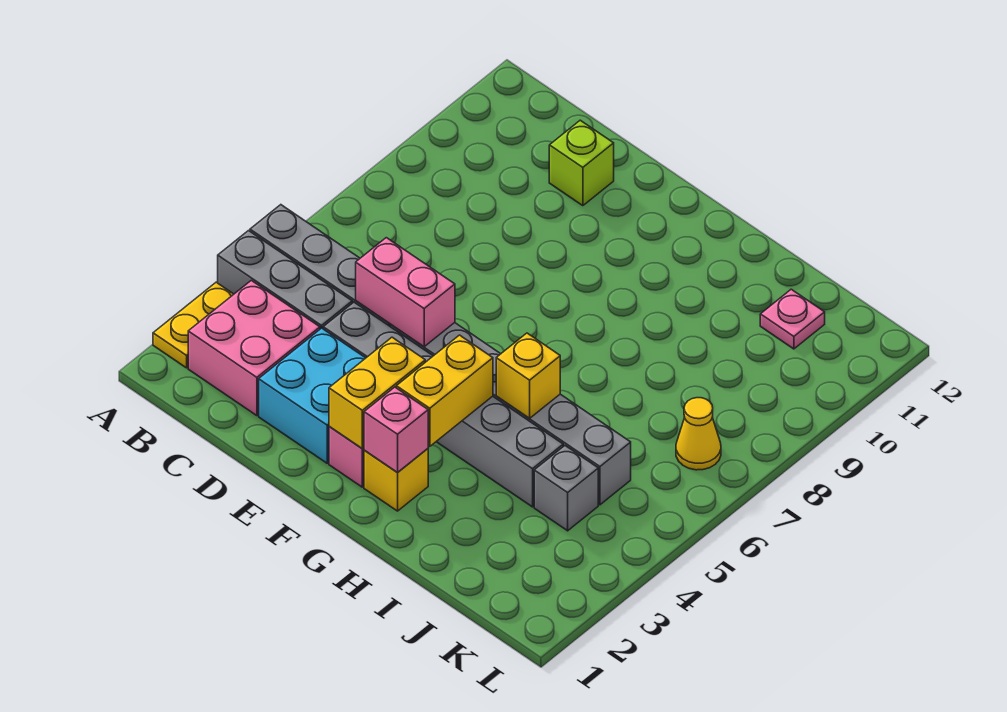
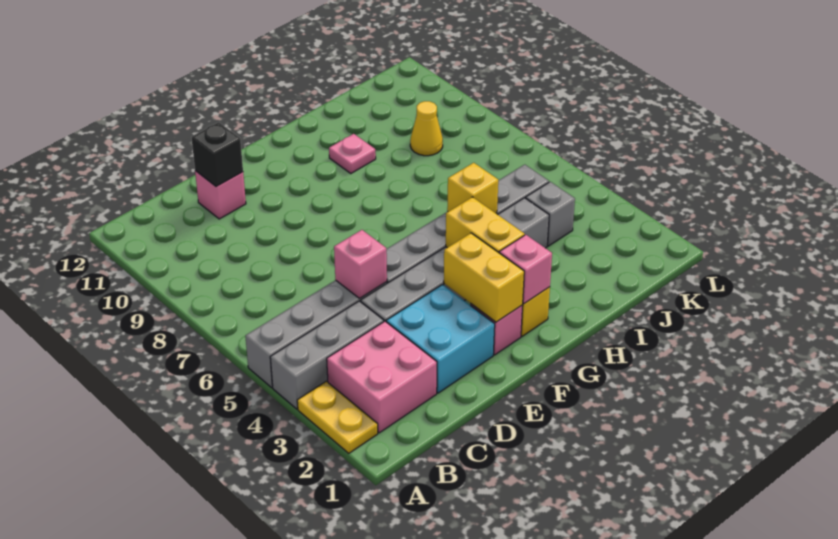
pink brick D5:E5 level 2 -> pink brick D5 level 2
lime brick D11 level 1 -> pink brick D11 level 1
none -> black brick D11 level 2
pink plate J11 level 1 -> pink plate H10 level 1
yellow cone K7 level 1 -> yellow cone J9 level 1

